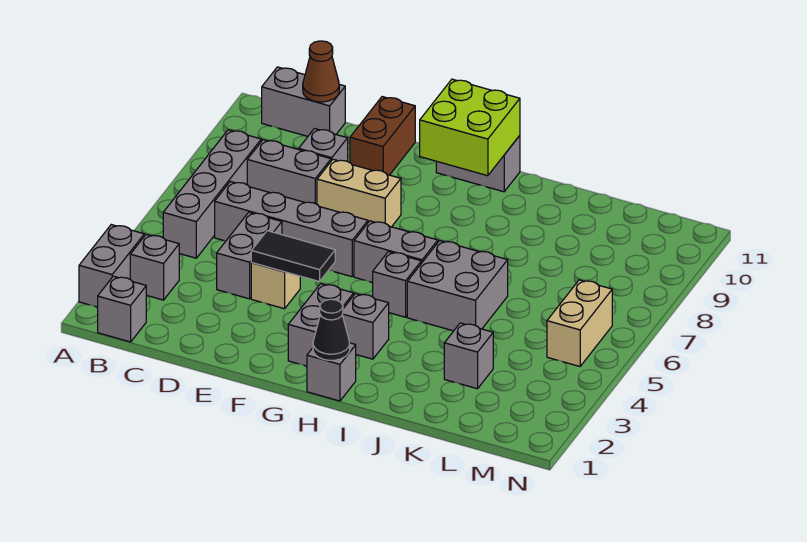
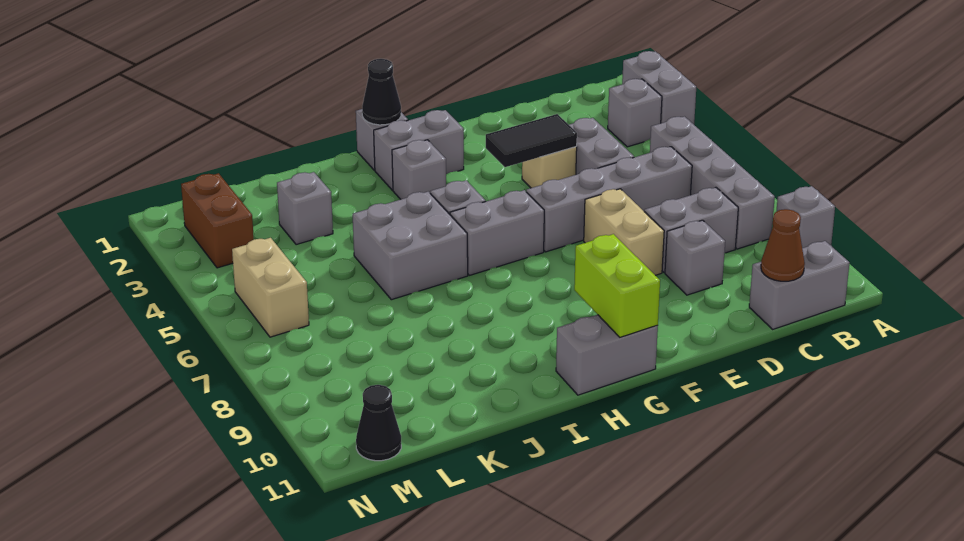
grey brick B1 level 1 -> grey brick A9 level 1
tan brick E8:F8 level 1 -> tan brick E7:E8 level 1
brown brick E10:E11 level 1 -> brown brick M2:M3 level 1
grey brick G2:G3 level 1 -> grey brick G2:H2 level 1
lime brick G10:H11 level 2 -> lime brick G10:G11 level 2
none -> black cone M11 level 1

